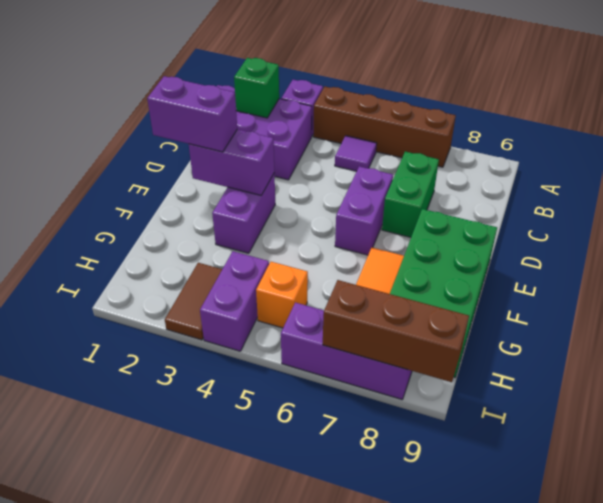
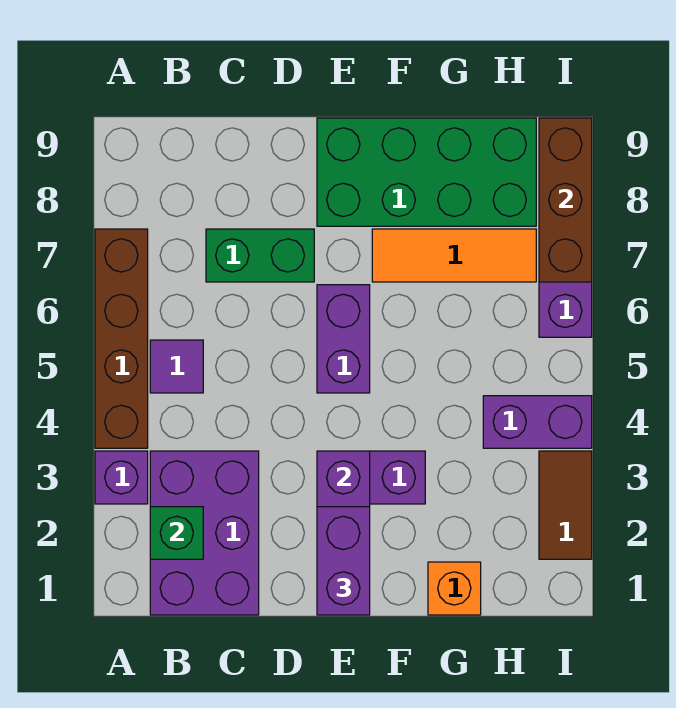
purple brick D6:E6 level 1 -> purple brick E5:E6 level 1
brown tile H3:I3 level 1 -> brown tile I2:I3 level 1
orange brick H5 level 1 -> orange brick G1 level 1

